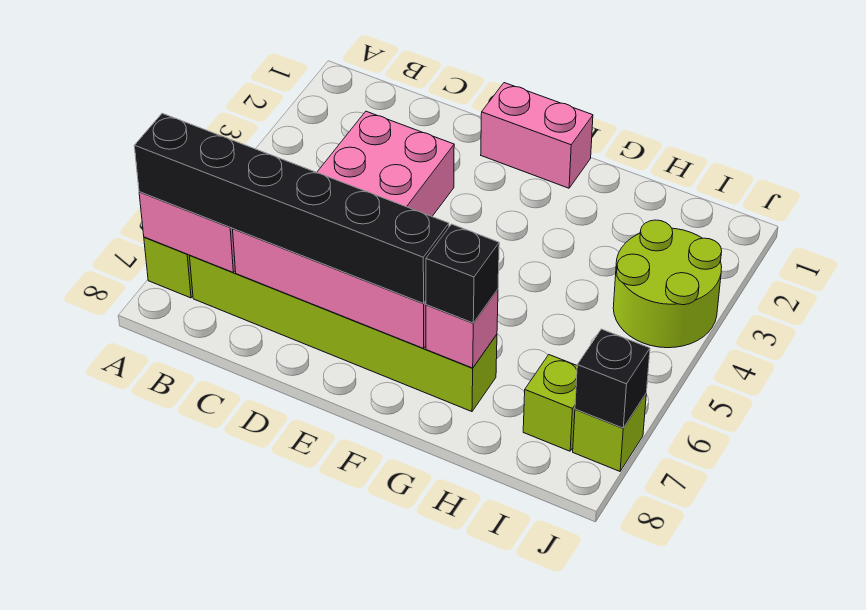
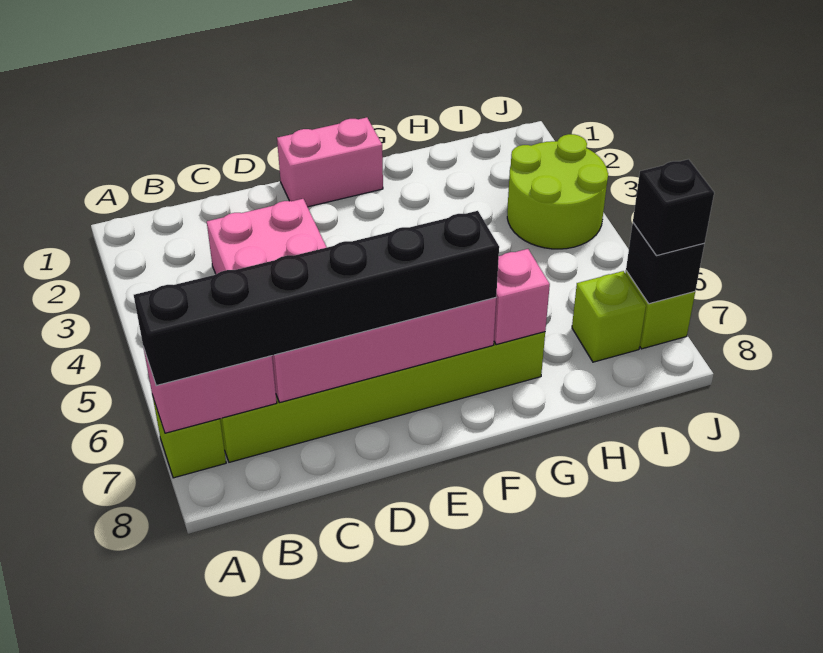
black brick G7 level 3 -> black brick J7 level 3

